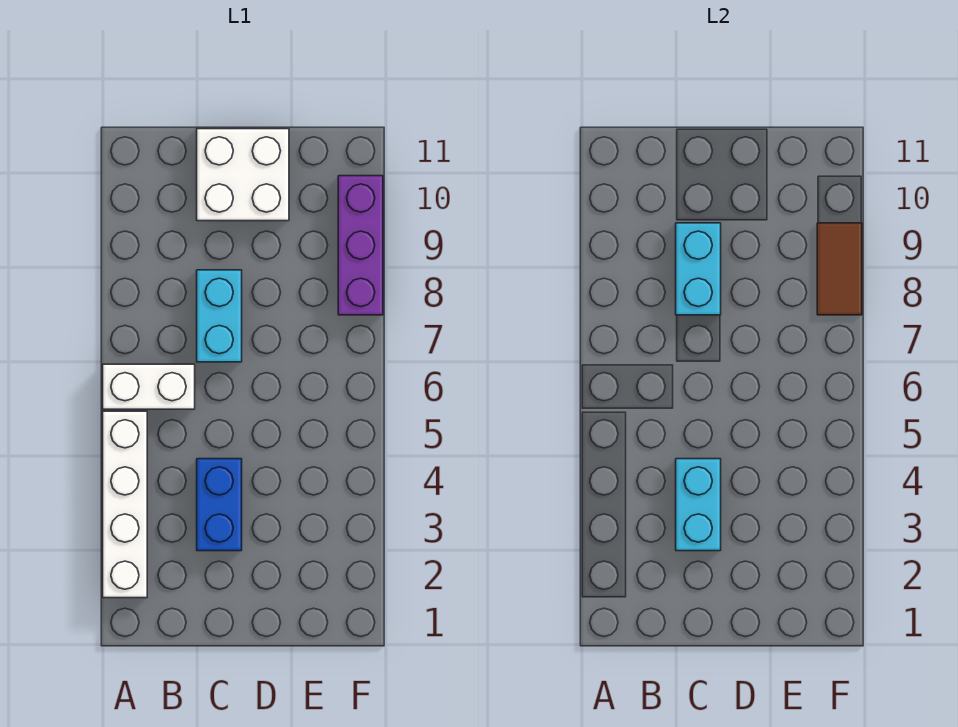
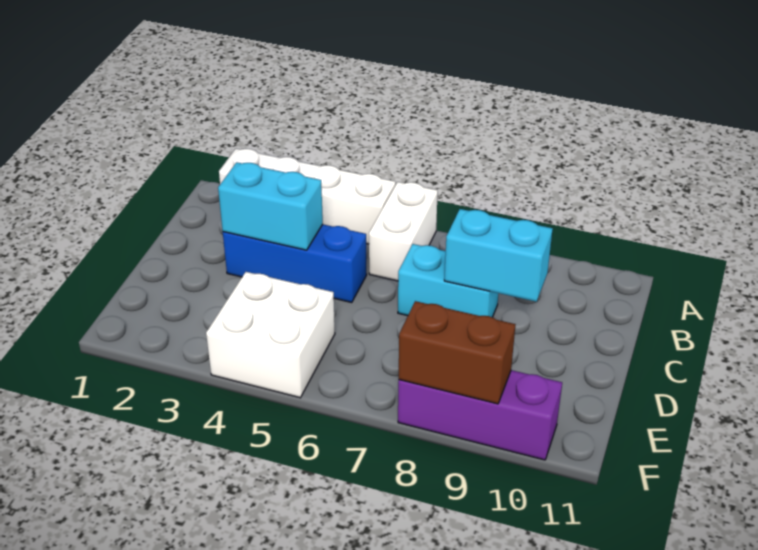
blue brick C3:C4 level 1 -> blue brick C3:C5 level 1
white brick C10:D11 level 1 -> white brick E4:F5 level 1
brown tile F8:F9 level 2 -> brown brick F8:F9 level 2

